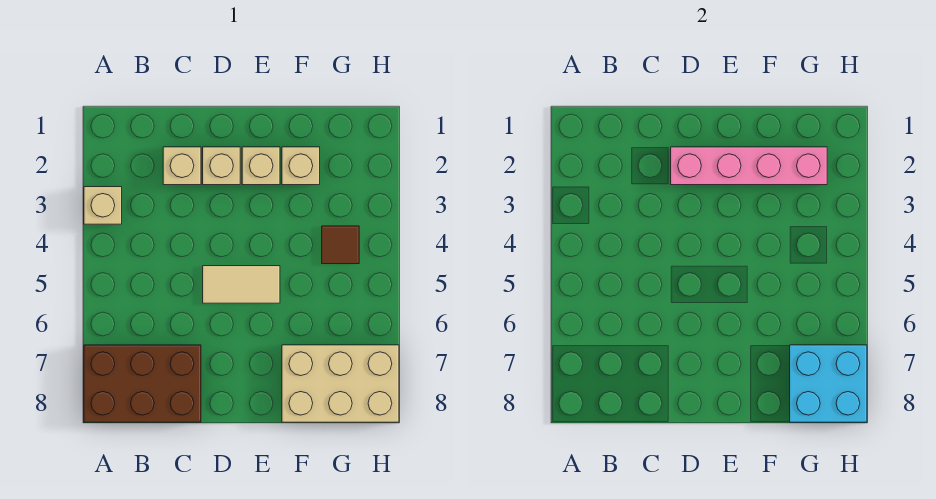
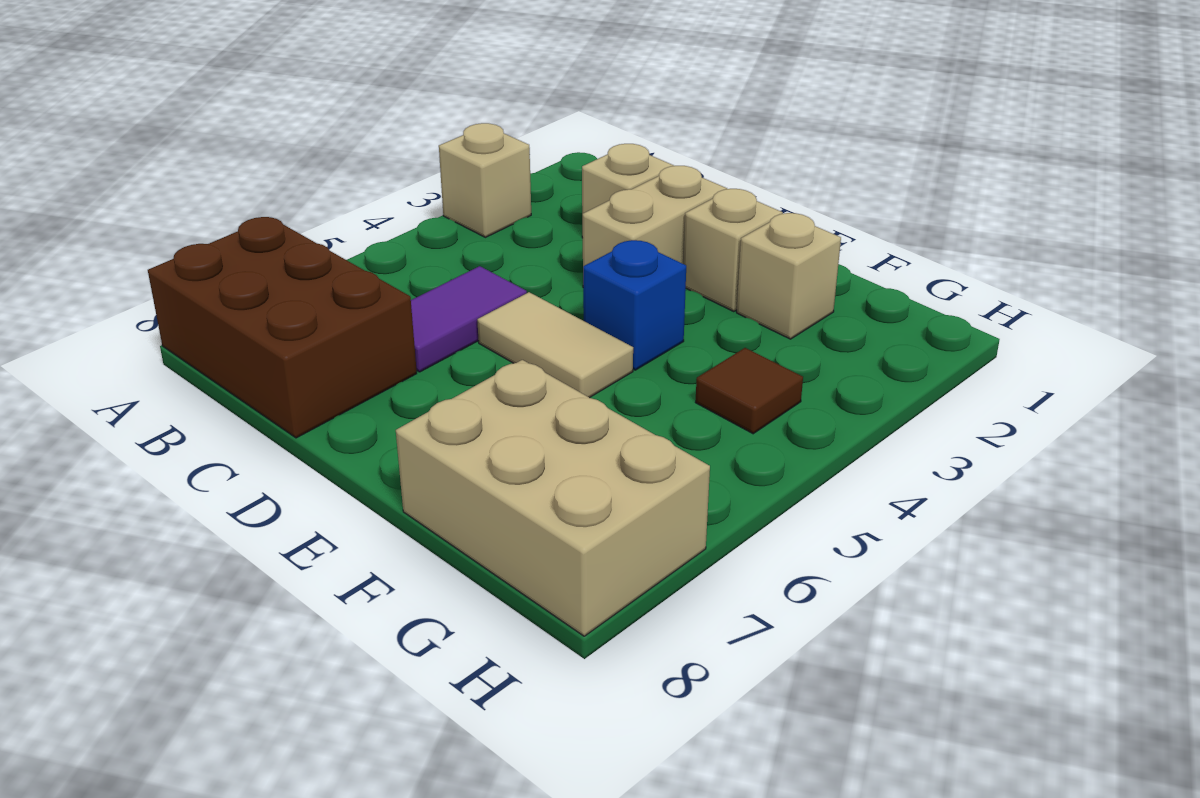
none -> purple tile C5:C6 level 1
tan brick D2 level 1 -> tan brick D2:D3 level 1
pink brick D2:G2 level 2 -> none
none -> blue brick E4 level 1
cyan brick G7:H8 level 2 -> none

